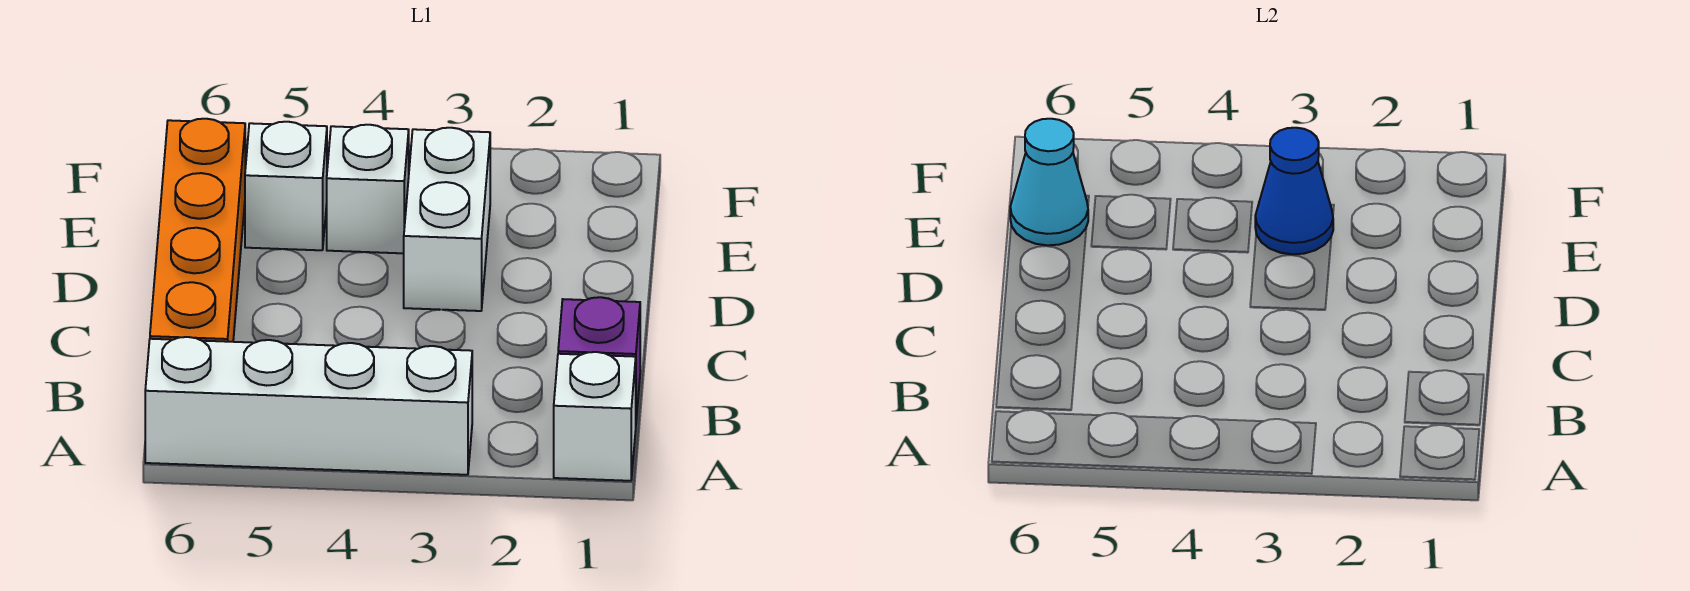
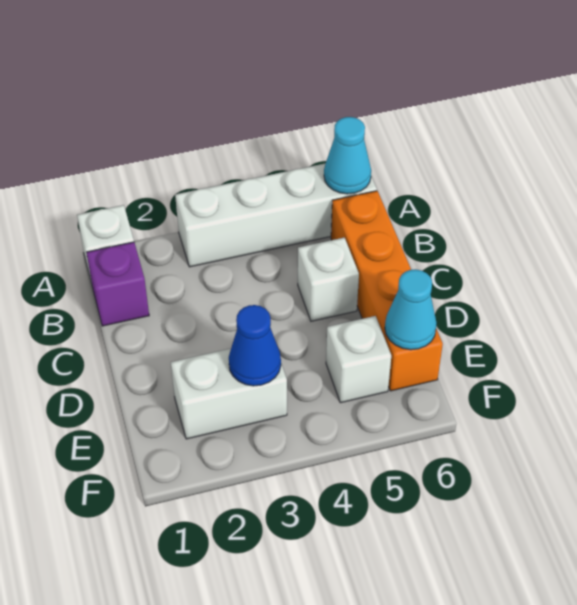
none -> cyan cone A6 level 2
white brick D3:E3 level 1 -> white brick E2:E3 level 1
white brick E4 level 1 -> white brick C5 level 1

